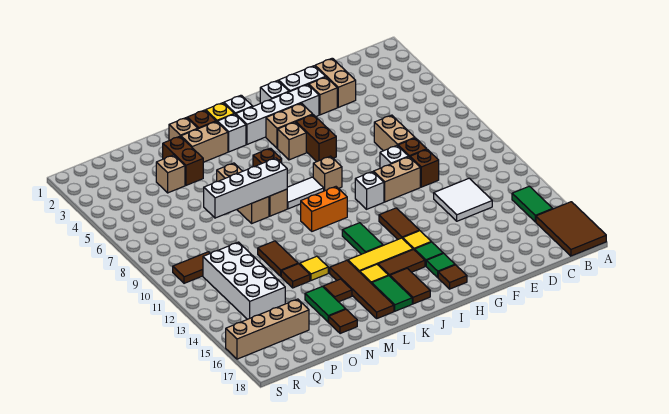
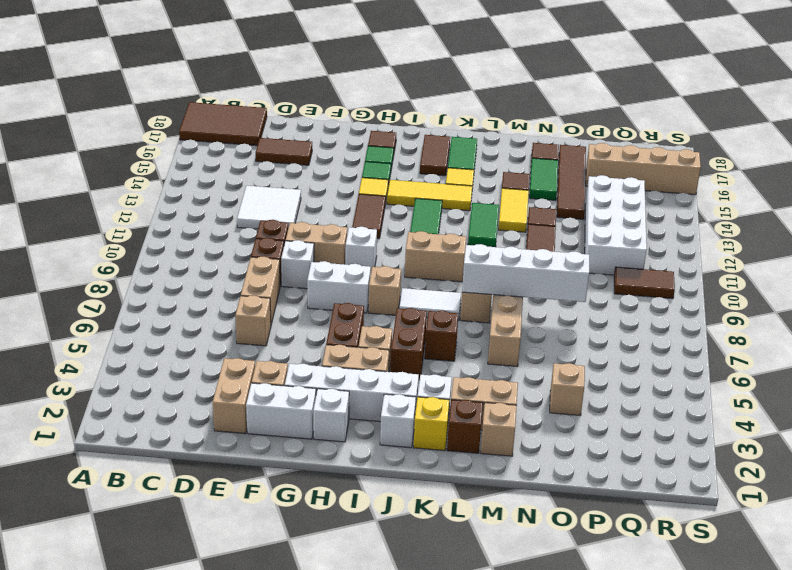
brown tile A16:B18 level 1 -> brown tile A17:C18 level 1
green tile B14:B15 level 1 -> green tile L12:L13 level 1
none -> tan brick E6 level 1
none -> white brick G8:H8 level 1
brown tile I15:J15 level 1 -> brown tile D16:E16 level 1
orange brick J10:K10 level 1 -> tan brick J10:K10 level 1
brown tile L14:L17 level 1 -> brown tile O14:O17 level 1
yellow tile M13 level 1 -> yellow tile M13:M14 level 1
brown brick N3:N4 level 1 -> brown brick J5:J6 level 1

